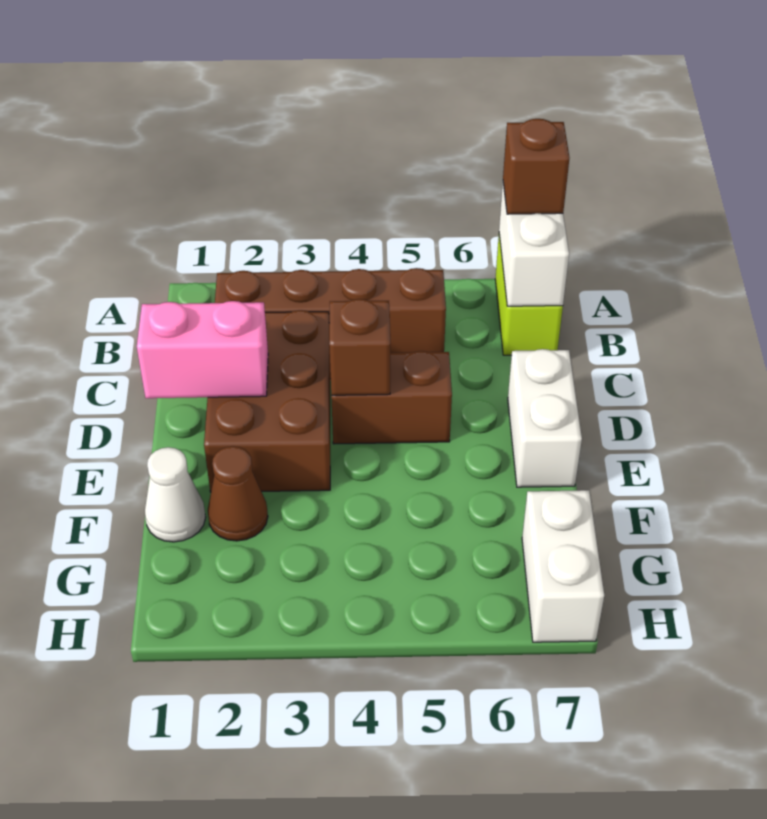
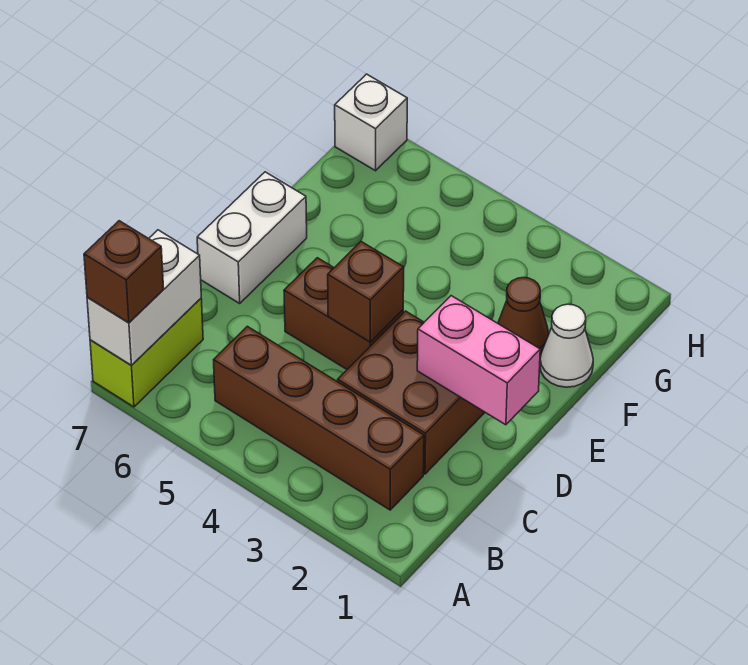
brown brick C2:E3 level 1 -> brown brick C2:D3 level 1
white brick G7:H7 level 1 -> white brick H7 level 1

